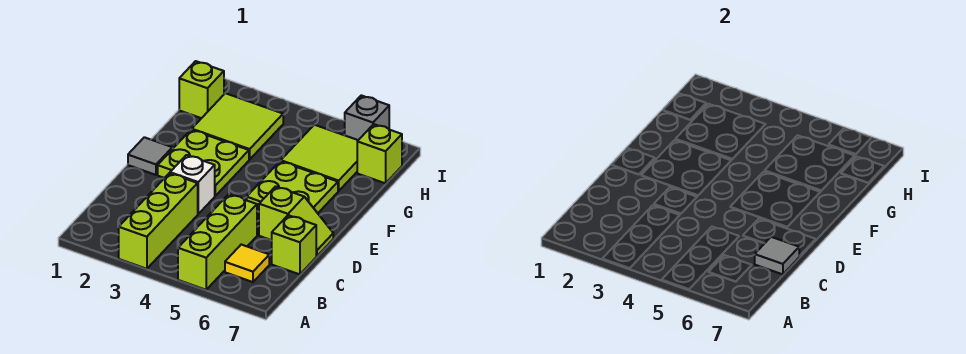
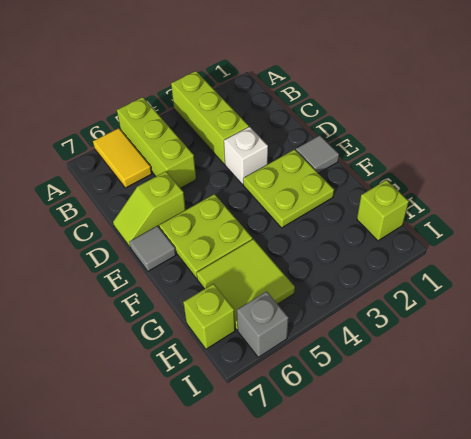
yellow tile B6 level 1 -> yellow tile A6:B6 level 1
lime brick C7 level 1 -> none
grey tile C7 level 2 -> grey tile E7 level 1
lime tile G2:H3 level 1 -> none

